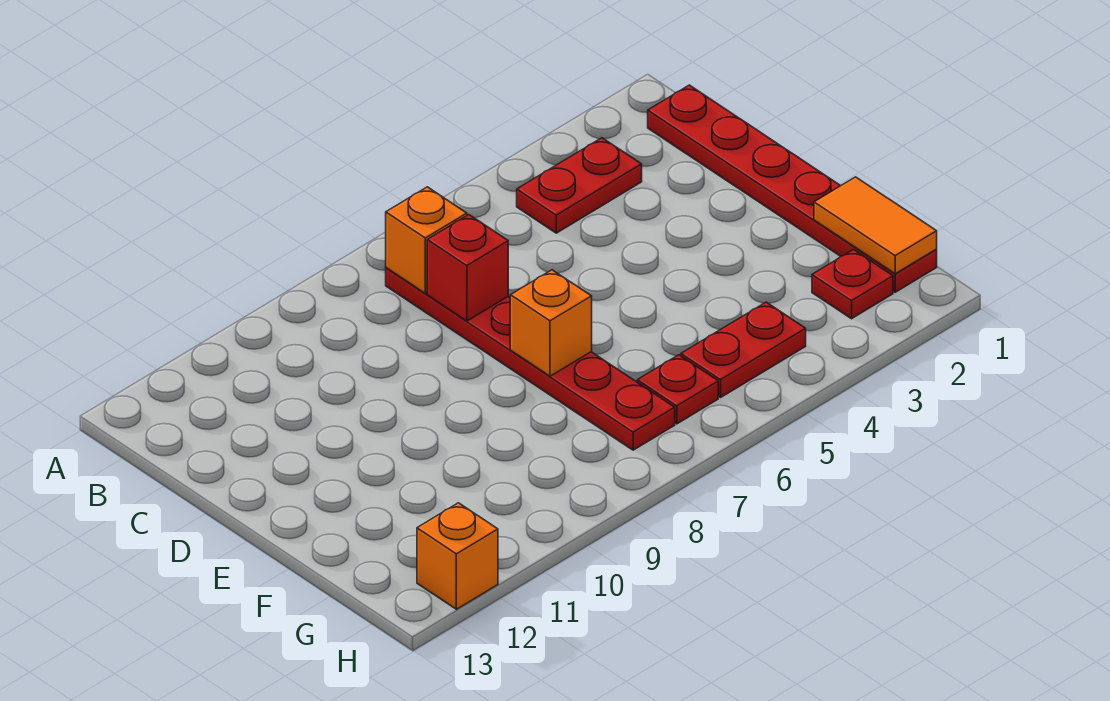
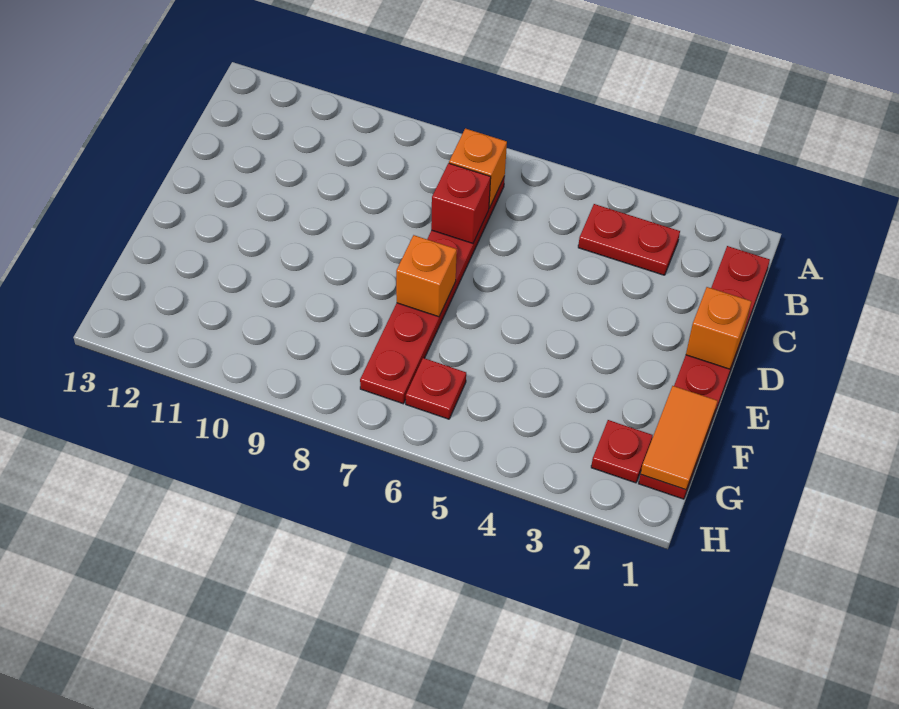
red plate G4:G5 level 1 -> none
orange brick H12 level 1 -> orange brick D1 level 2

